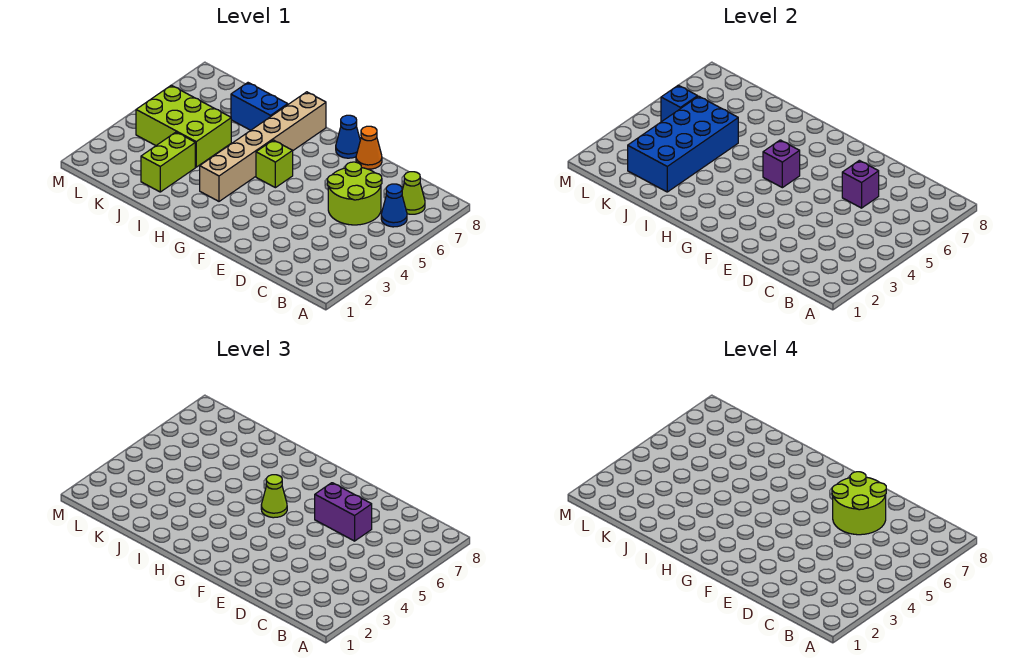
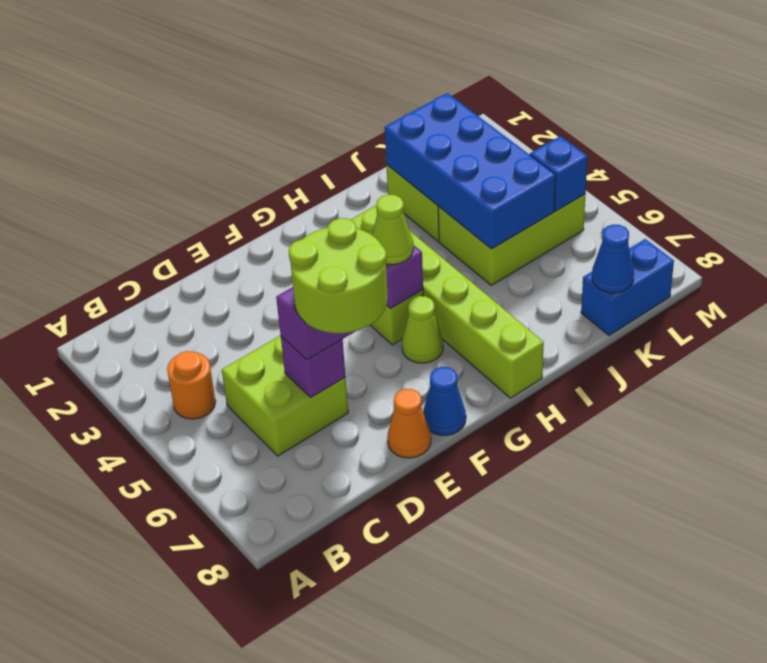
none -> orange round brick B4 level 1
blue cone B6 level 1 -> blue cone K8 level 2
lime cone B7 level 1 -> lime cone G6 level 1
lime round brick C5:D6 level 1 -> lime brick C5:D6 level 1
tan brick H3:H8 level 1 -> lime brick H3:H8 level 1
blue brick I7:J7 level 1 -> blue brick K8:L8 level 1

